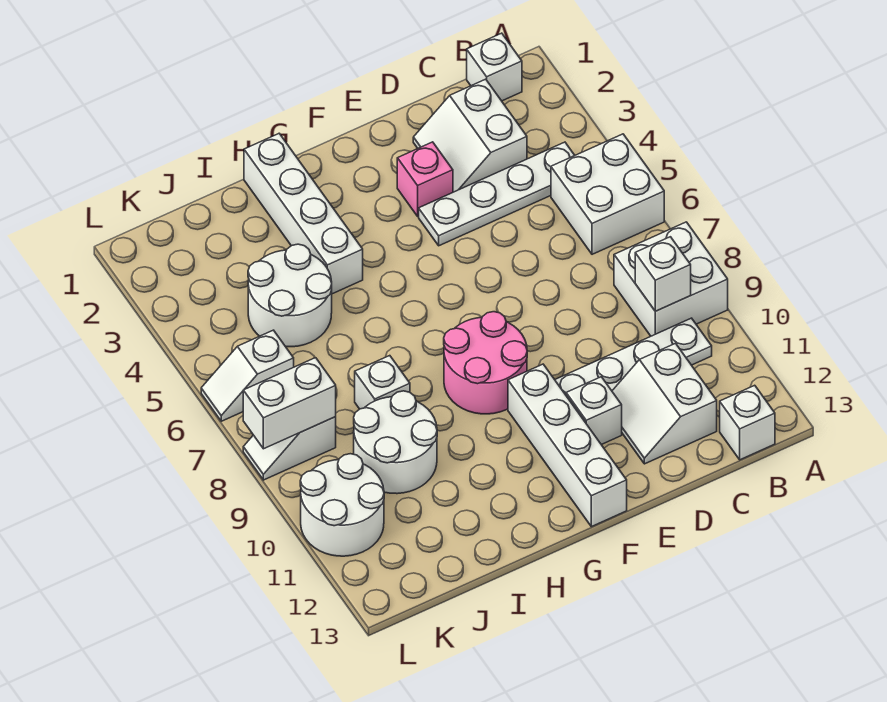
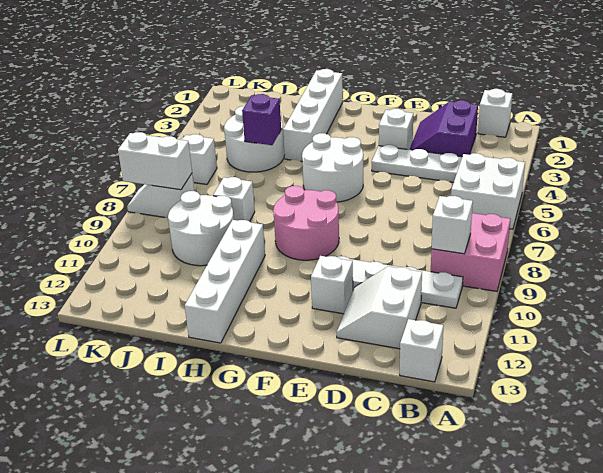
white brick A8:B9 level 1 -> pink brick A8:B9 level 1
white slope C2:D3 level 1 top C -> purple slope C2:D3 level 1 top C
pink brick E3 level 1 -> white brick E3 level 1
white brick F10:F13 level 1 -> white brick H10:H13 level 1
none -> purple brick I5 level 2
white round brick K10:L11 level 1 -> white round brick F5:G6 level 1

